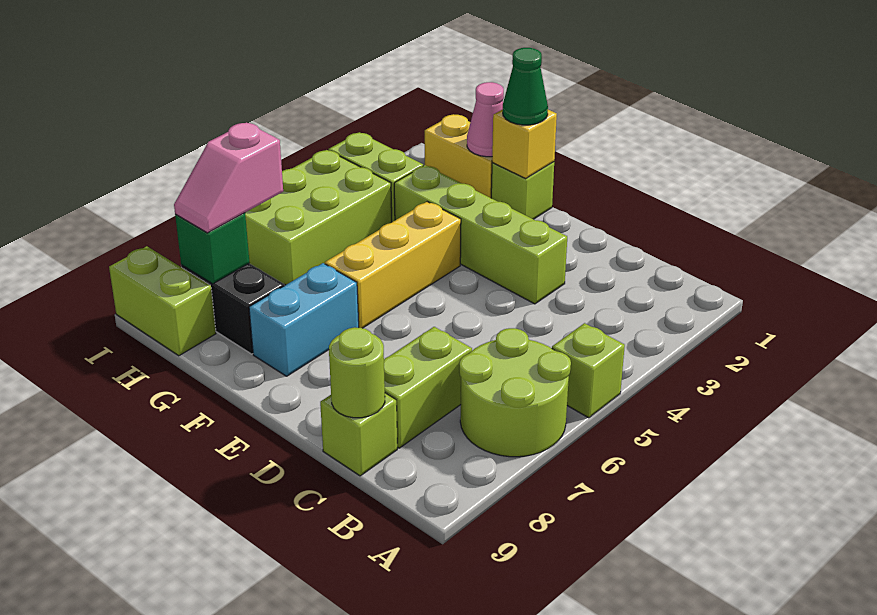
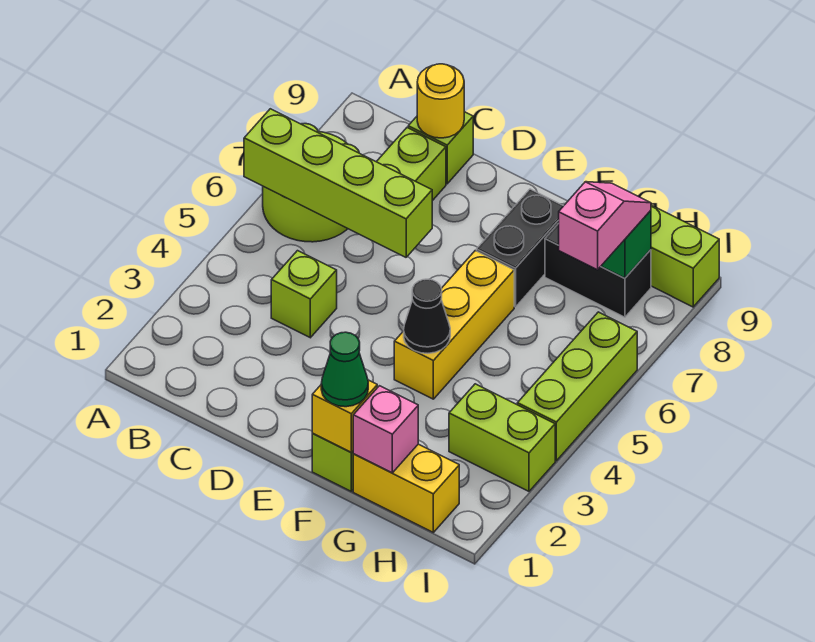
lime brick A5 level 1 -> lime brick C4 level 1
lime round brick C9 level 2 -> yellow round brick C9 level 2
lime brick D3:G3 level 1 -> lime brick A6:D6 level 2
none -> black cone F4 level 2
cyan brick F7:F8 level 1 -> black brick F7:F8 level 1
pink cone G1 level 2 -> pink brick G1 level 2
lime brick H4:I6 level 1 -> lime brick I4:I6 level 1

